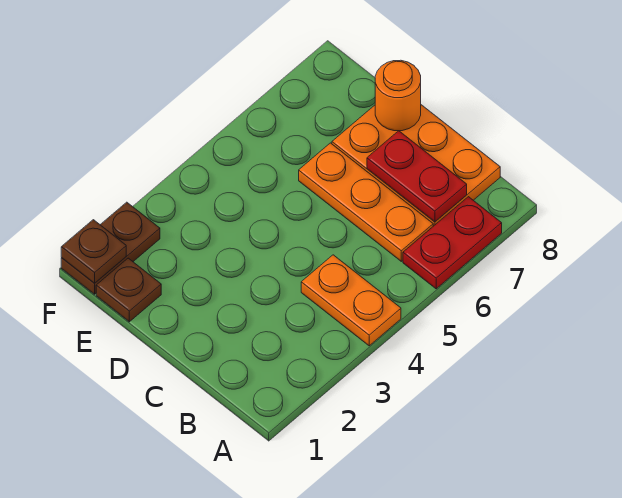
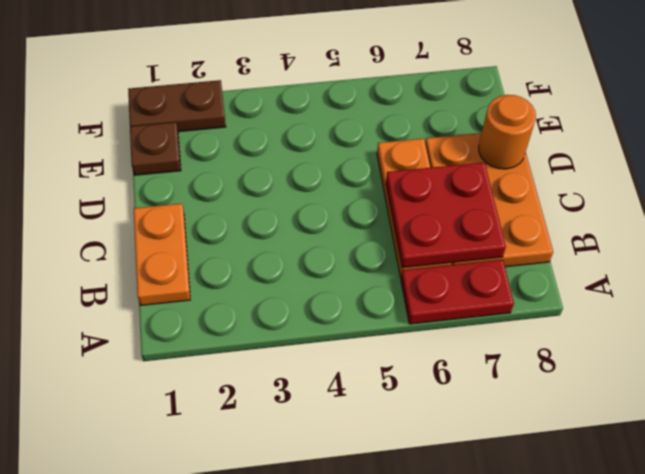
orange plate A4:B4 level 1 -> orange plate B1:C1 level 1
red plate B7:C7 level 2 -> red plate B6:C7 level 2
brown plate F1 level 2 -> none

